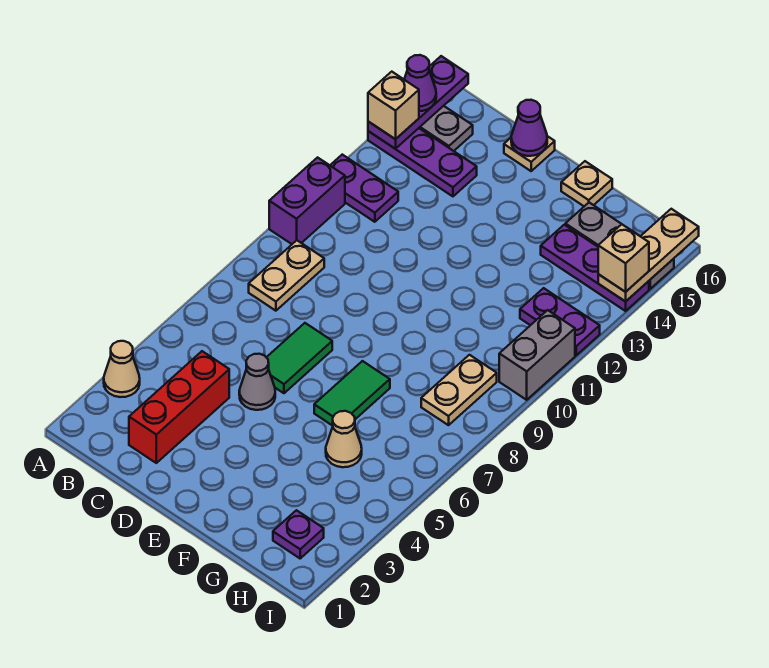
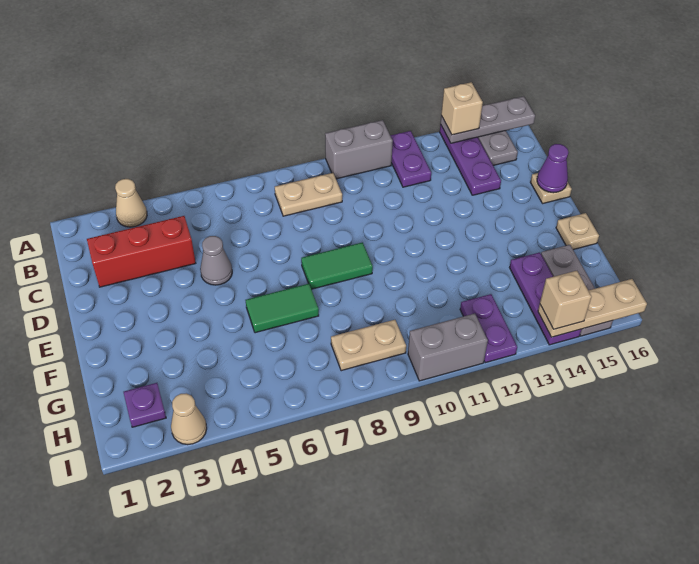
purple brick A10:A11 level 1 -> grey brick A10:A11 level 1
purple plate A14:A16 level 2 -> grey plate A14:A16 level 2
purple cone A15 level 3 -> none
green tile D6:D7 level 1 -> green tile E8:E9 level 1
tan cone G5 level 1 -> tan cone I3 level 1

